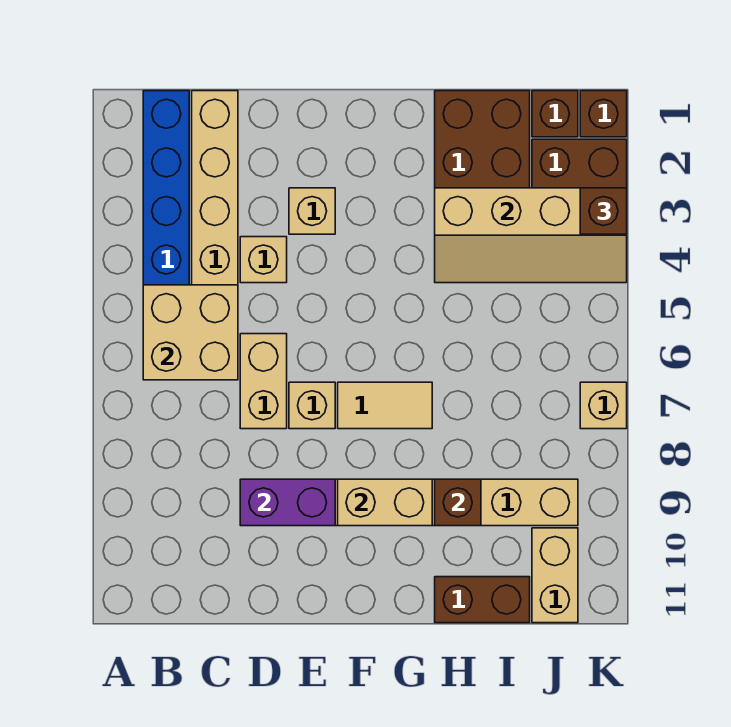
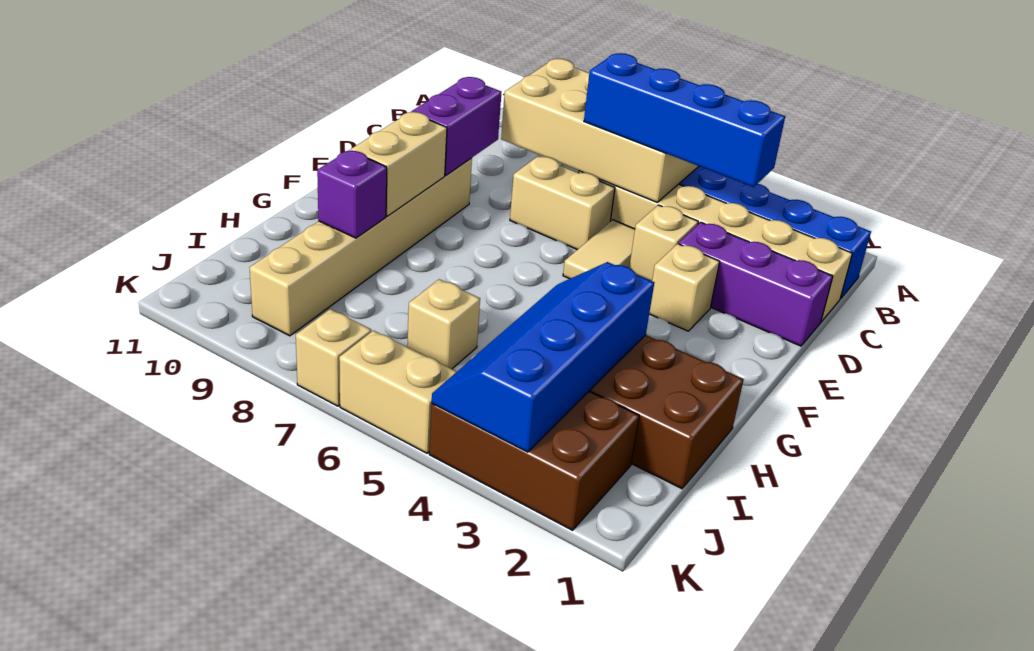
tan brick B5:C6 level 2 -> tan brick B5:C8 level 2
none -> blue brick C3:C6 level 3
none -> purple brick D1:D3 level 1
tan brick E7 level 1 -> tan brick I6 level 1
tan tile F7:G7 level 1 -> tan tile D5:E5 level 1
tan slope H3:K4 level 2 top 3 -> blue slope H3:K4 level 2 top 3
brown brick H9 level 2 -> purple brick H9 level 2
brown brick H11:I11 level 1 -> none
brown brick J1 level 1 -> none
tan brick J10:J11 level 1 -> tan brick K5:K6 level 1
brown brick K1 level 1 -> none
brown brick K3 level 3 -> none

